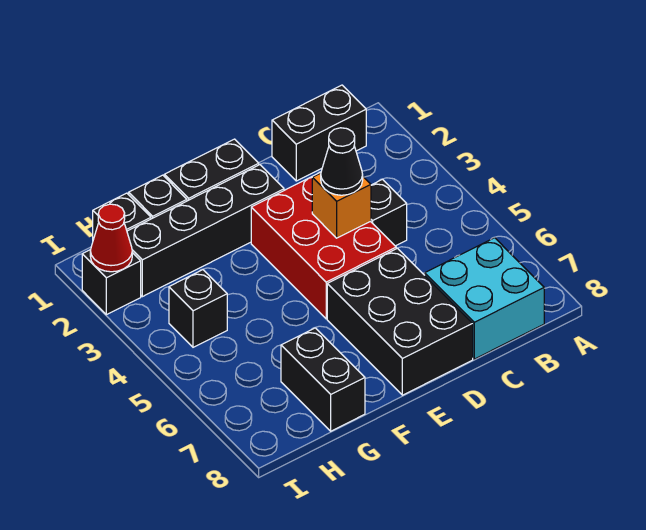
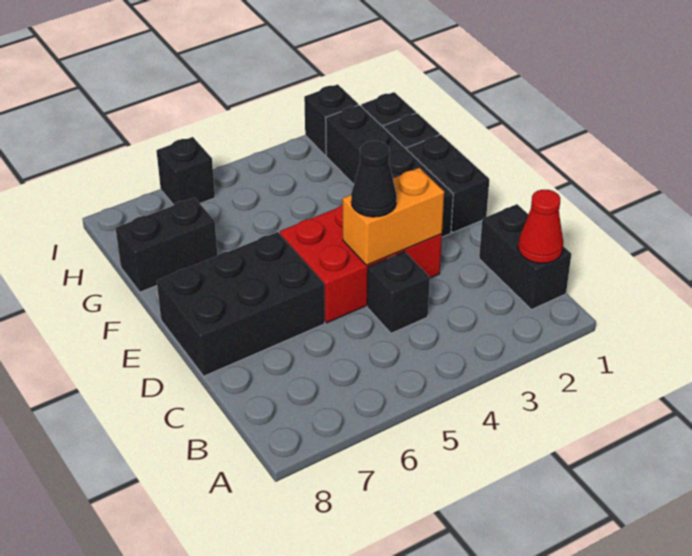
cyan brick B7:C8 level 1 -> none
orange brick D4 level 2 -> orange brick D3:D4 level 2
black brick H4 level 1 -> black brick I6 level 1
red cone I2 level 2 -> red cone B1 level 2

